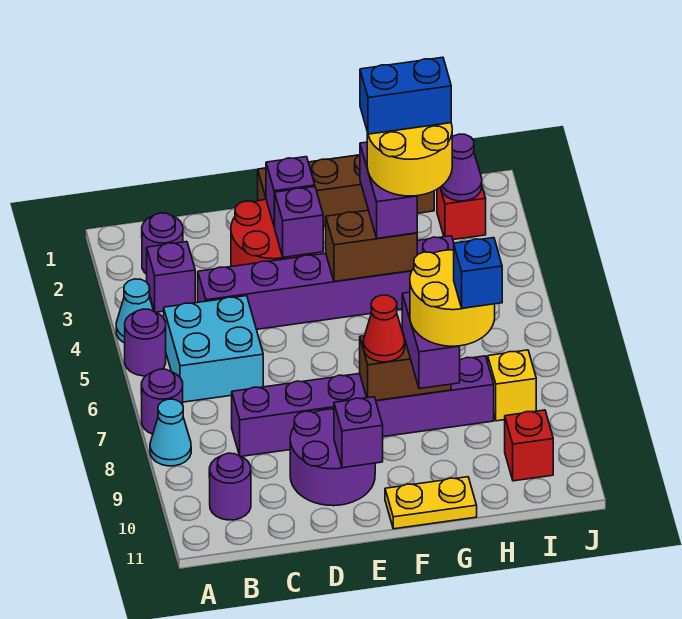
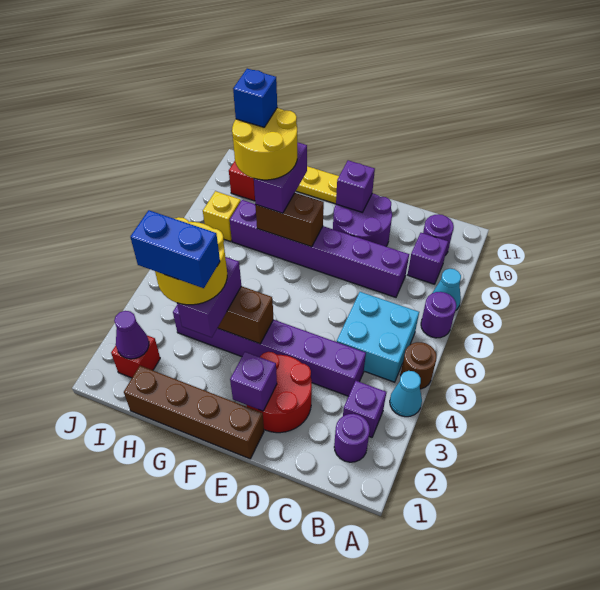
purple round brick A5 level 1 -> brown round brick A5 level 1
purple brick E3 level 2 -> purple brick B9 level 1
red cone F8 level 3 -> none

